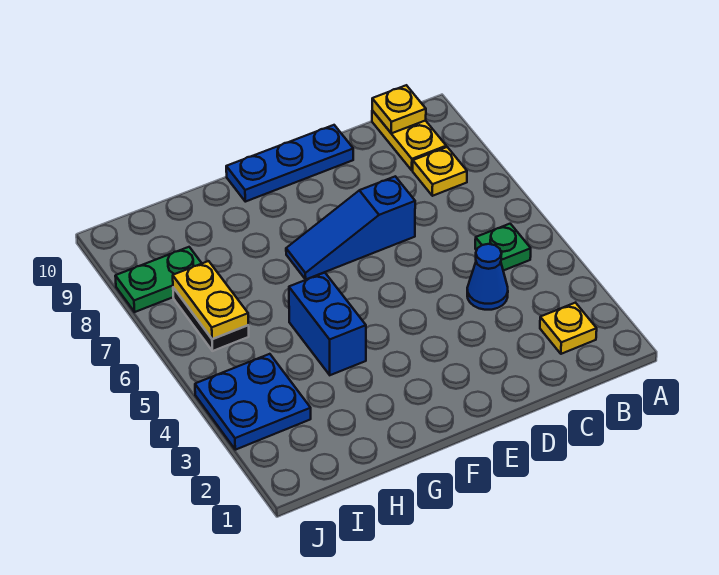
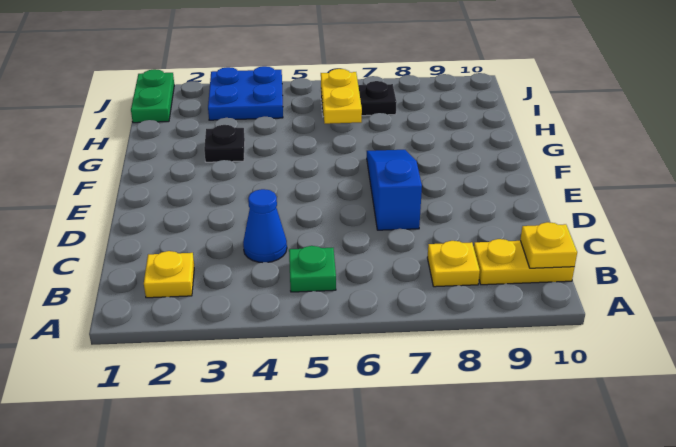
blue plate D10:F10 level 1 -> none
none -> black plate G3 level 1
blue brick G4:G5 level 1 -> none
yellow plate I6:I7 level 2 -> yellow plate H6:I6 level 2
green plate I8:J8 level 1 -> green plate I1:J1 level 1

